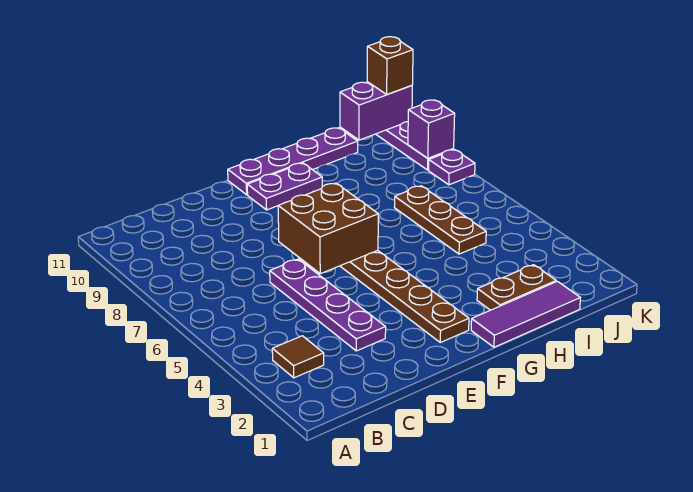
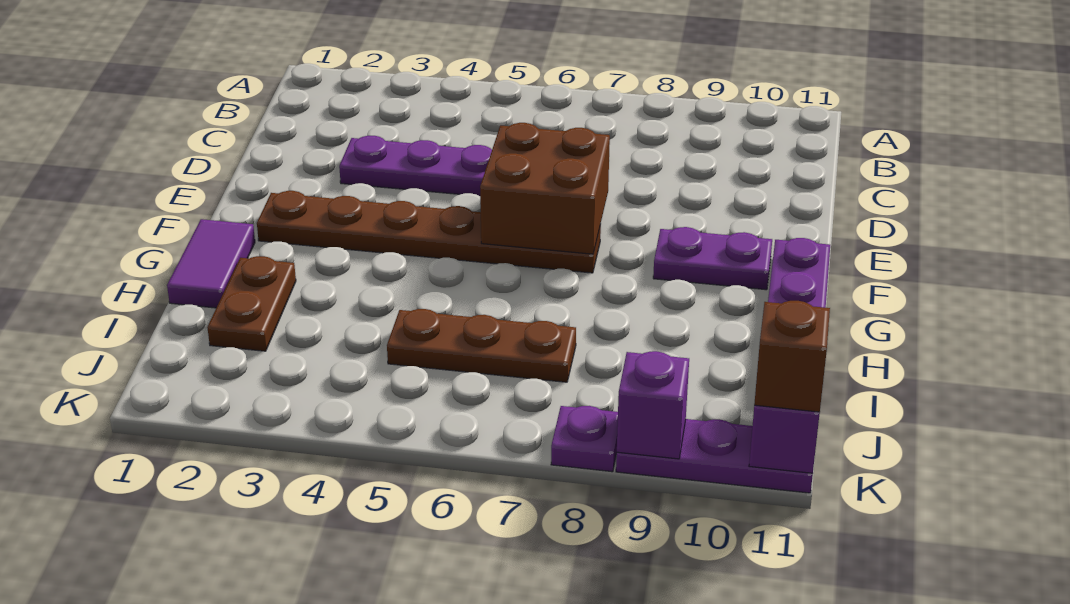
brown tile B3 level 1 -> none
purple plate F10:G10 level 1 -> purple plate F9:F10 level 1
purple tile G1:I1 level 1 -> purple tile G1:H1 level 1

